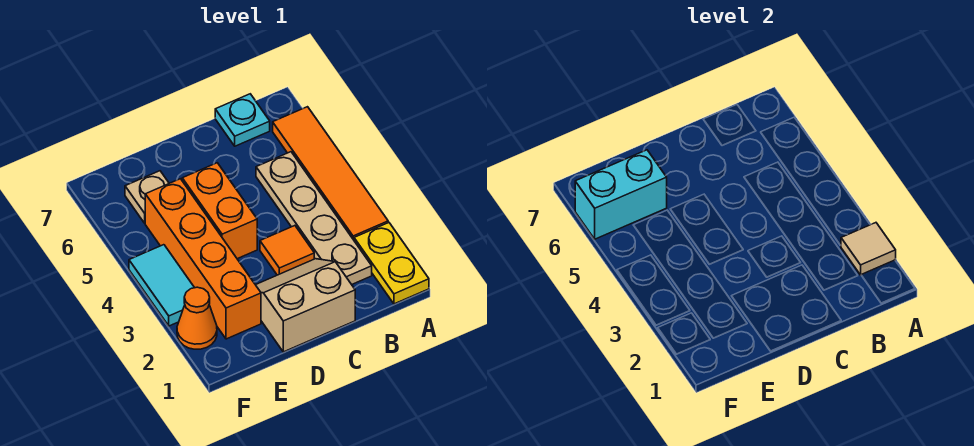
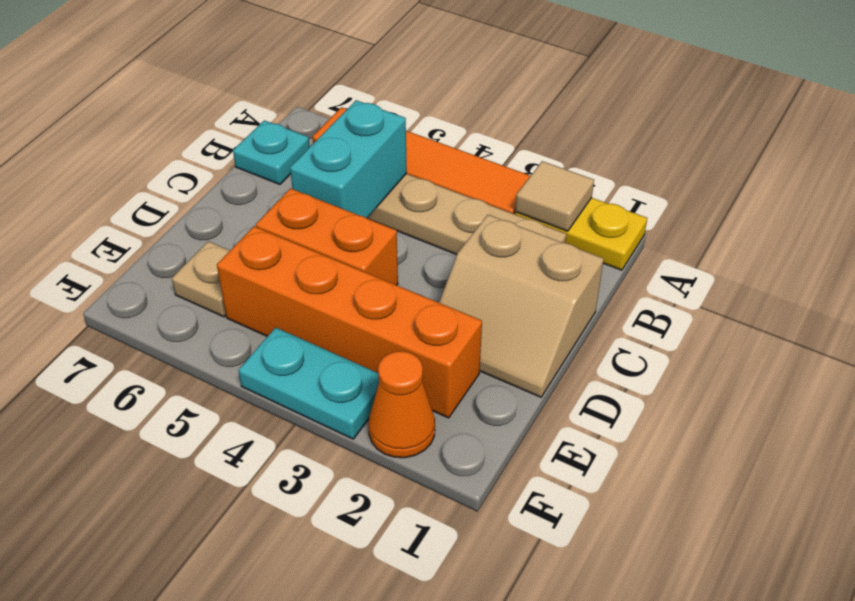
tan slope C1:D2 level 1 top 1 -> tan slope C1:D2 level 1 top C
orange tile C3 level 1 -> none
cyan brick E6:F6 level 2 -> cyan brick B5:C5 level 2
cyan tile F3:F4 level 1 -> cyan plate F3:F4 level 1

